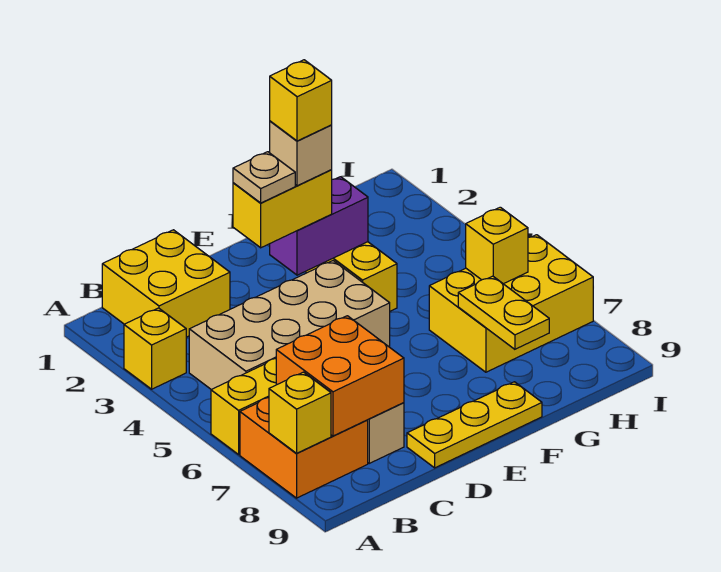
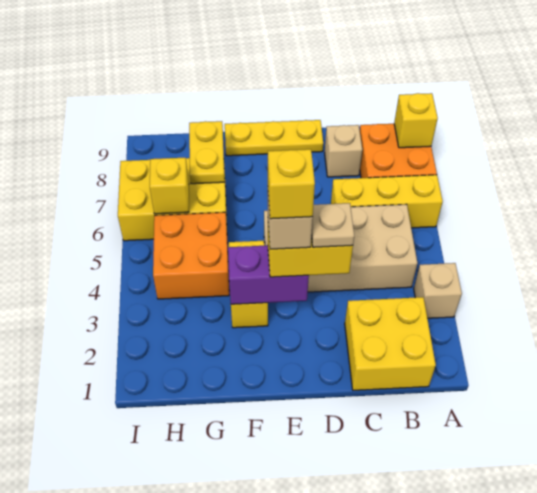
yellow brick A3 level 1 -> tan brick A3 level 1
orange brick B7:C8 level 2 -> orange brick G4:H5 level 1

